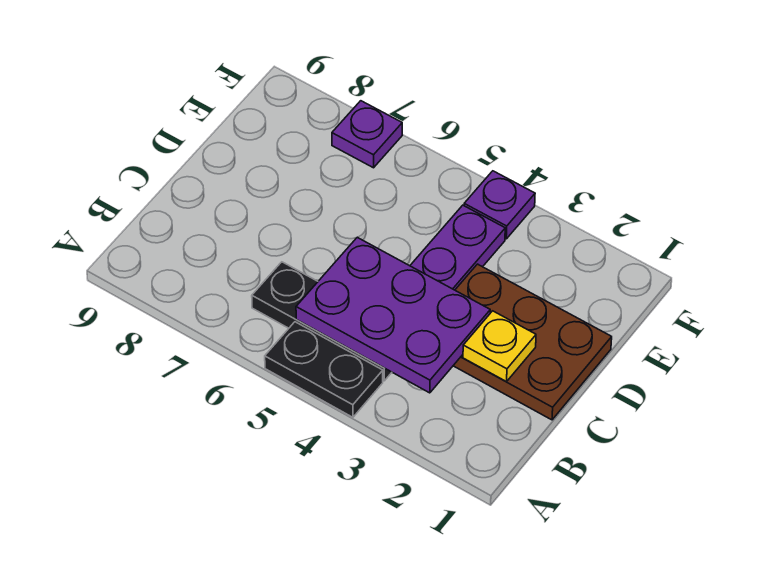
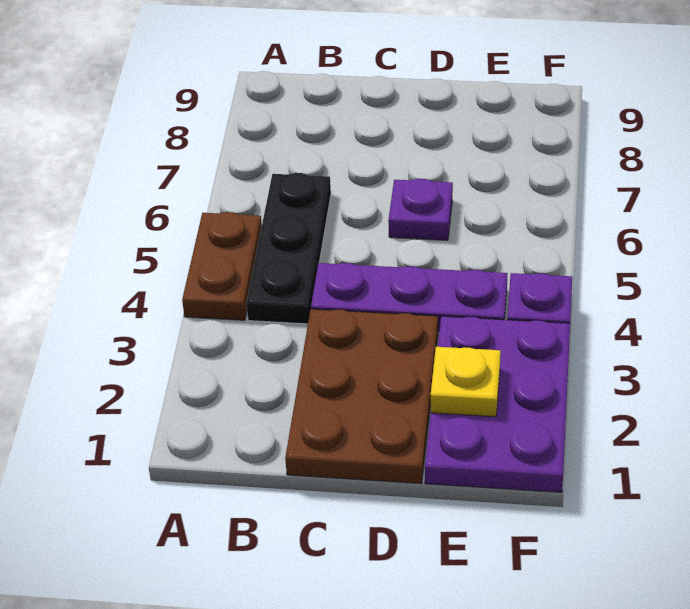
black plate A4:A5 level 1 -> brown plate A4:A5 level 1
purple plate B3:C5 level 2 -> purple plate E1:F3 level 1
yellow plate C2 level 2 -> yellow plate E2 level 2
purple plate F7 level 1 -> purple plate D6 level 1

